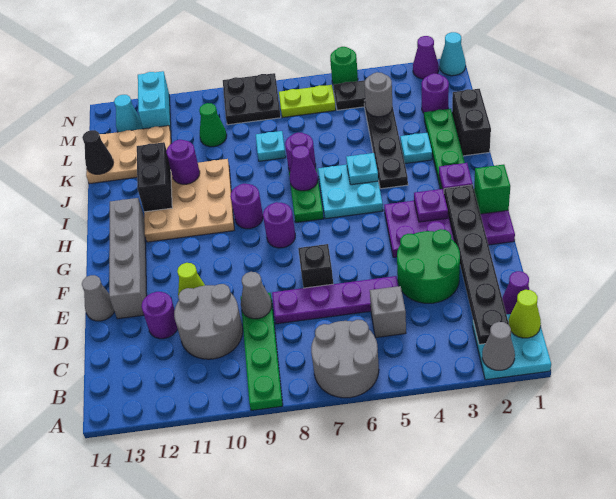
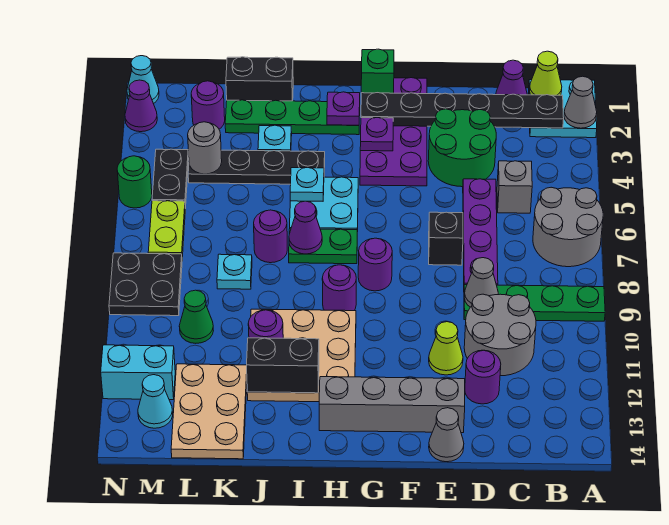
black cone K14 level 2 -> none

